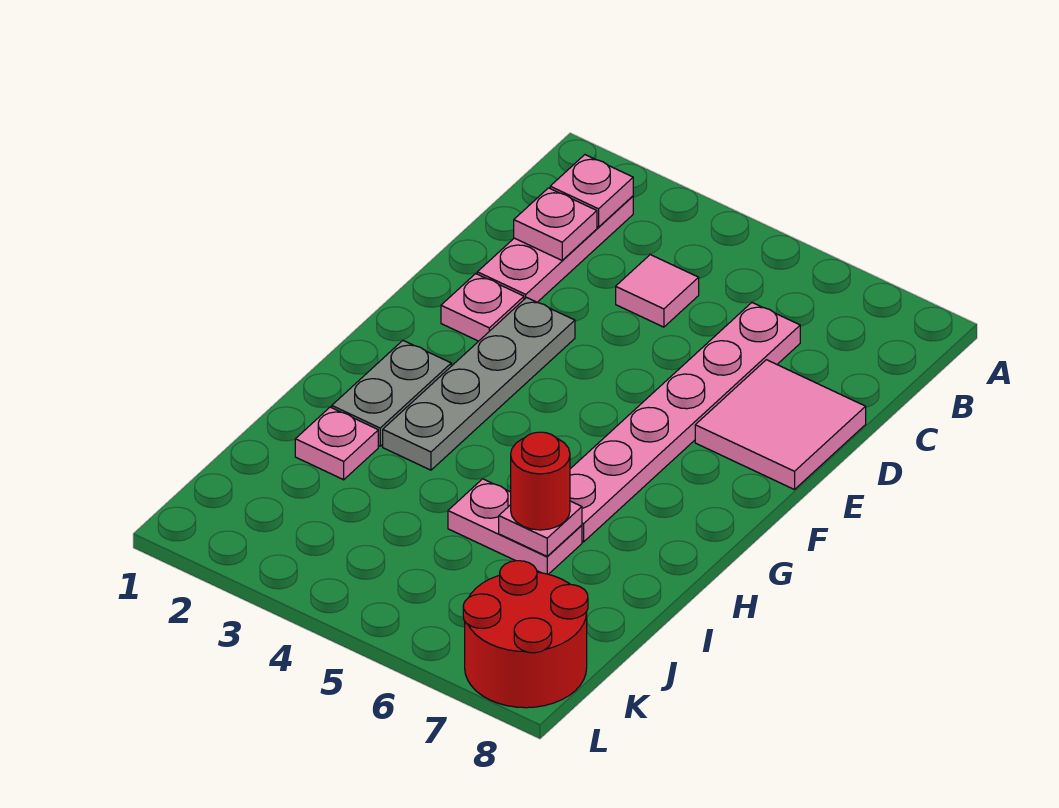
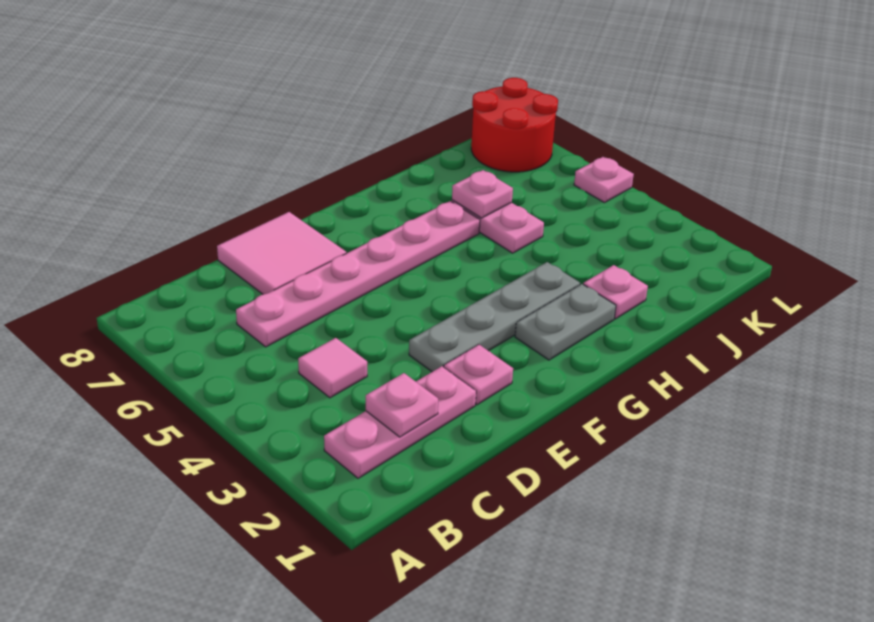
pink plate B2 level 2 -> pink plate L5 level 1
red round brick I6 level 3 -> none

